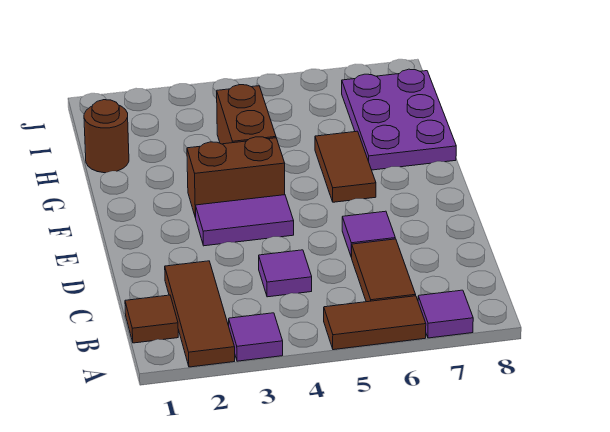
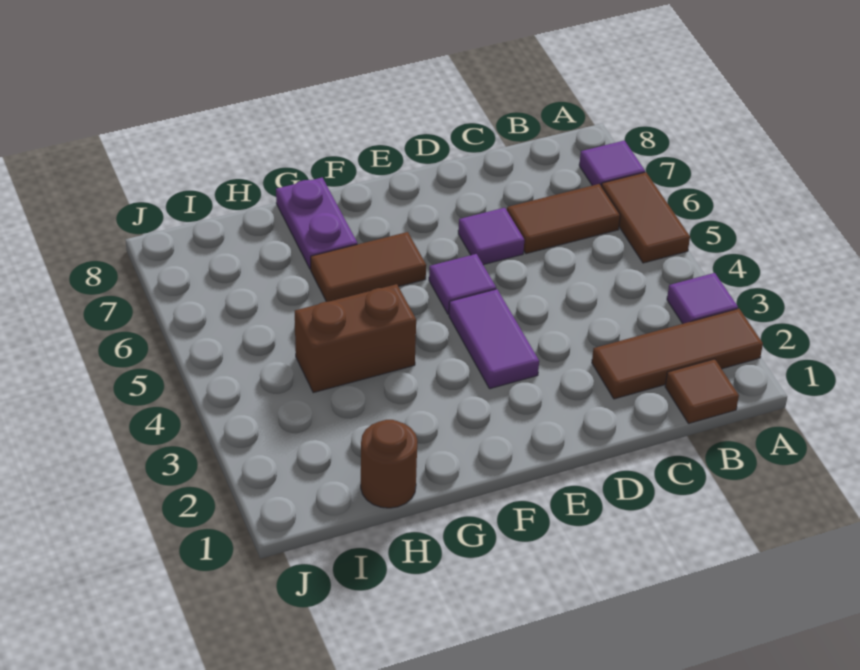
purple tile C4 level 1 -> purple tile E5 level 1
brown brick F3:F4 level 1 -> none
purple plate G7:I8 level 1 -> purple plate G7:G8 level 1

